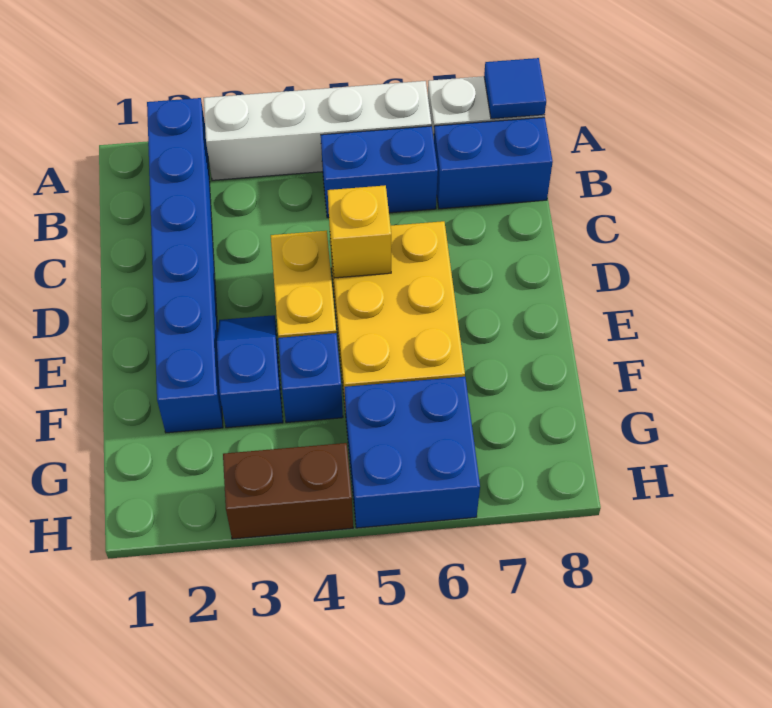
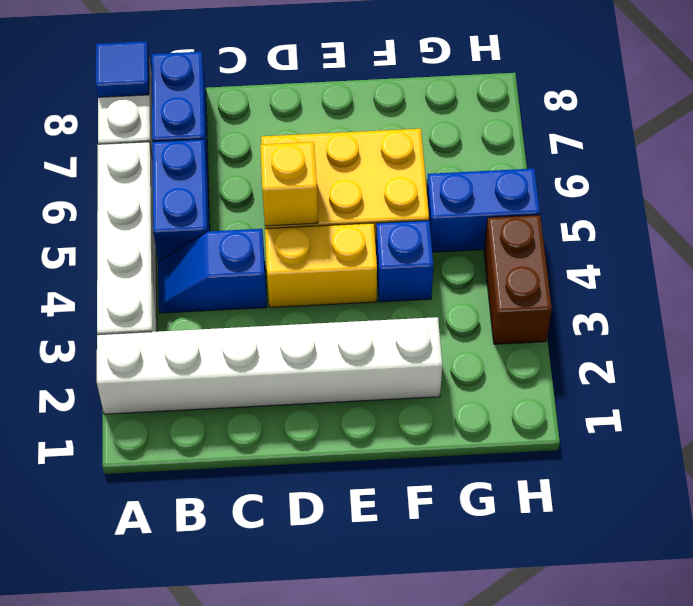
blue brick A2:F2 level 1 -> white brick A2:F2 level 1
blue slope E3:F3 level 1 top F -> blue slope B4:C4 level 1 top C
blue brick G5:H6 level 1 -> blue brick G5:H5 level 1

